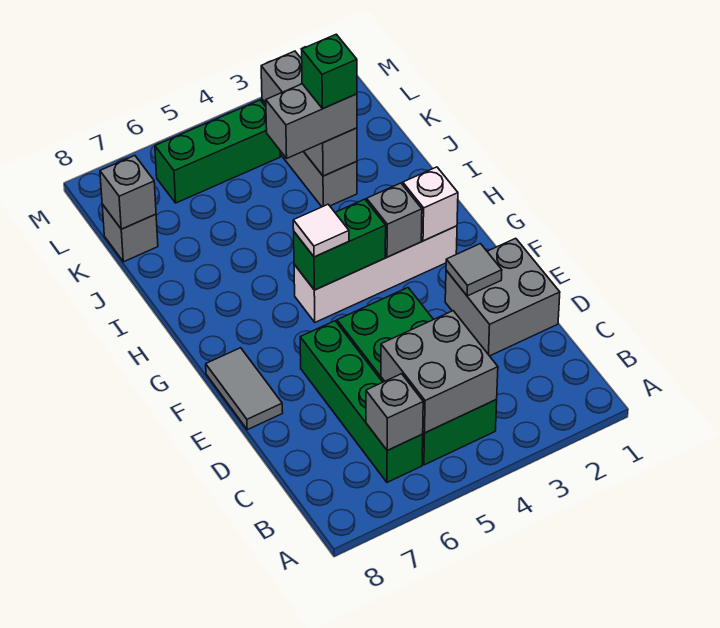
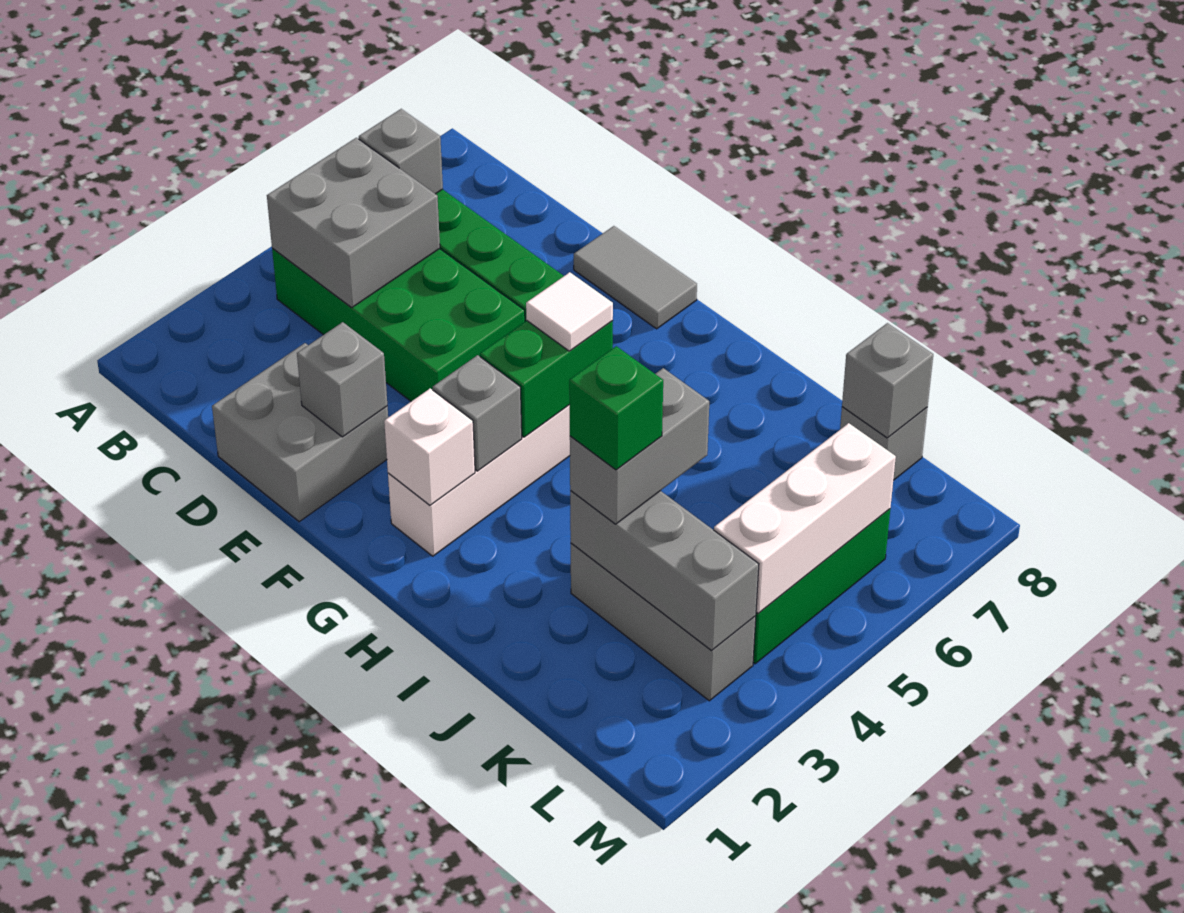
grey tile E2 level 2 -> grey brick E2 level 2
none -> white brick L4:L6 level 2

